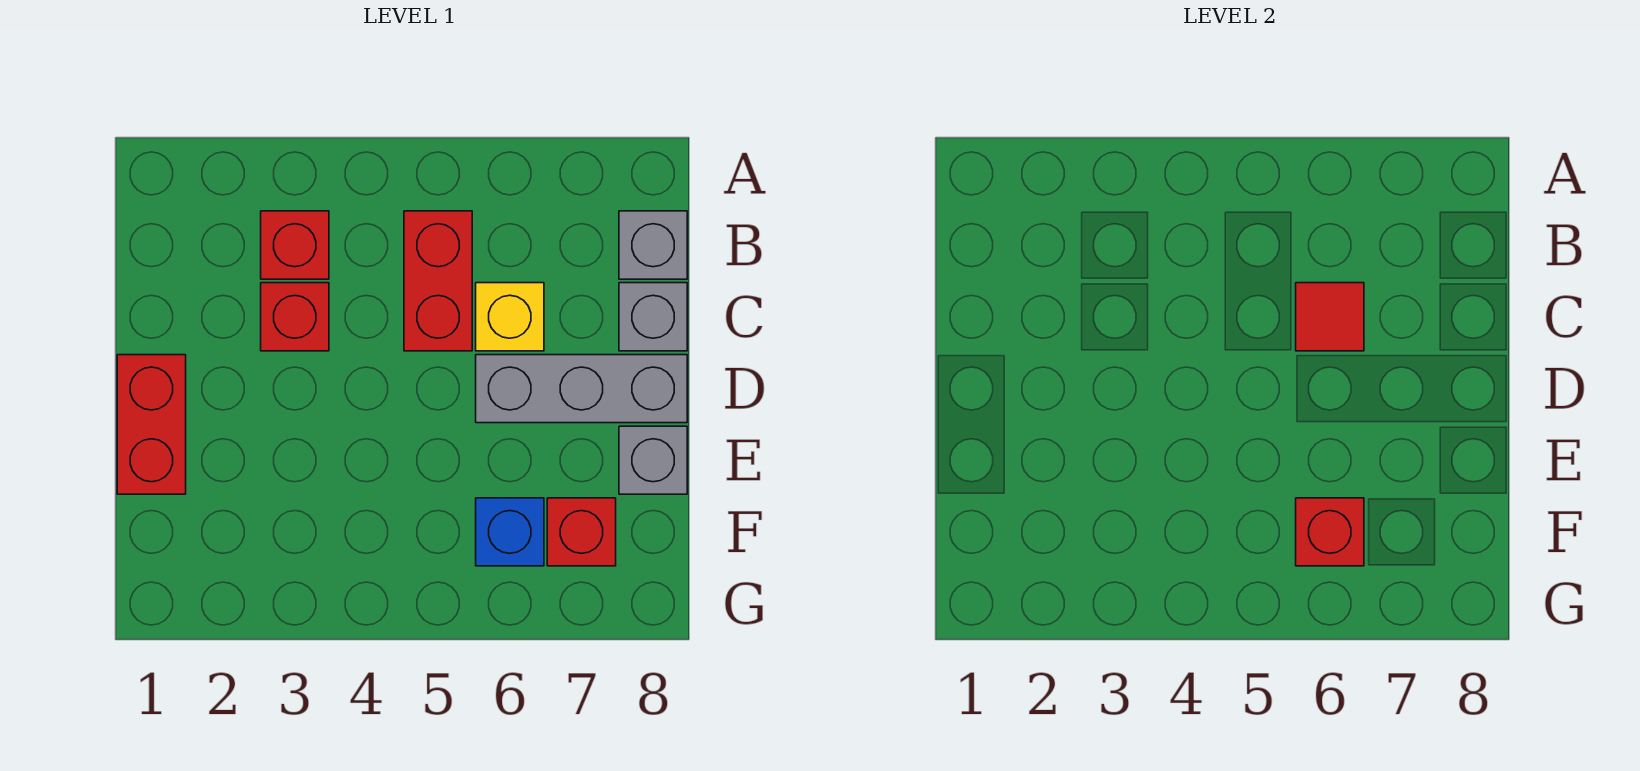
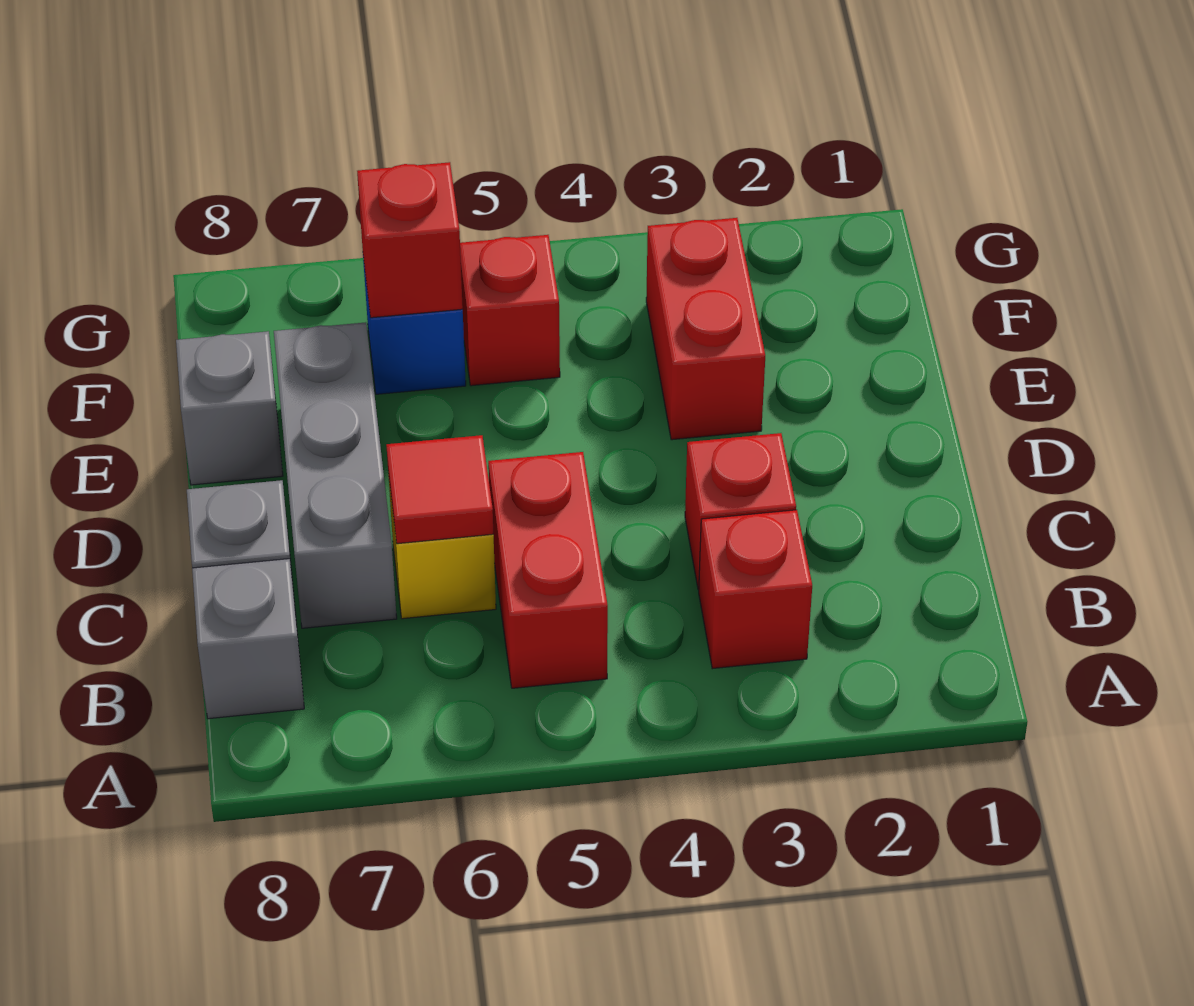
red brick D1:E1 level 1 -> red brick E3:F3 level 1
grey brick D6:D8 level 1 -> grey brick C7:E7 level 1
red brick F7 level 1 -> red brick F5 level 1

